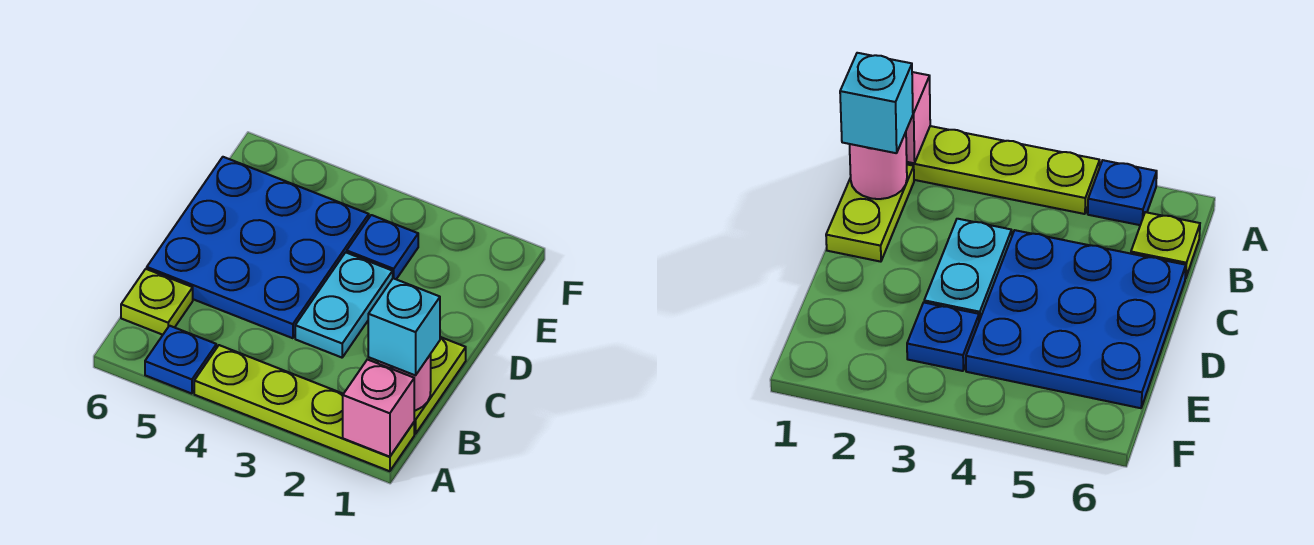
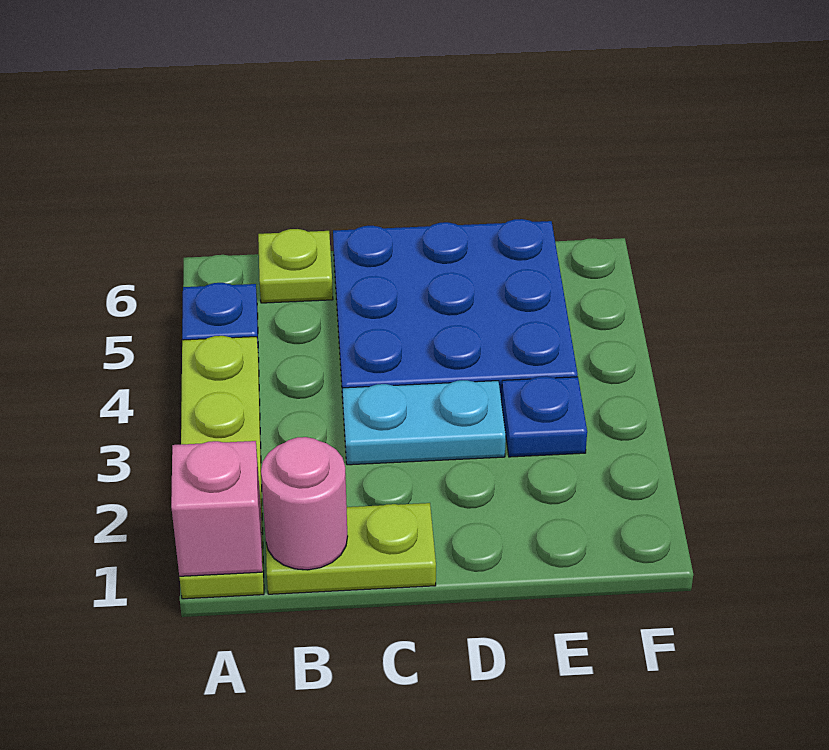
cyan brick B1 level 3 -> none

